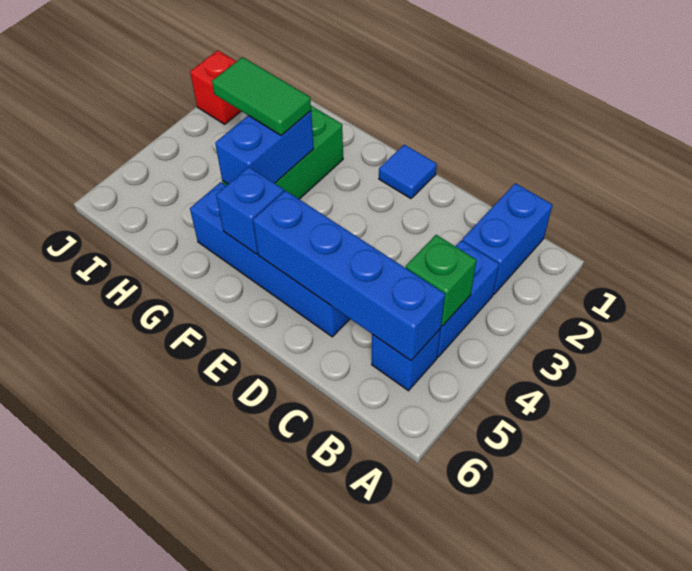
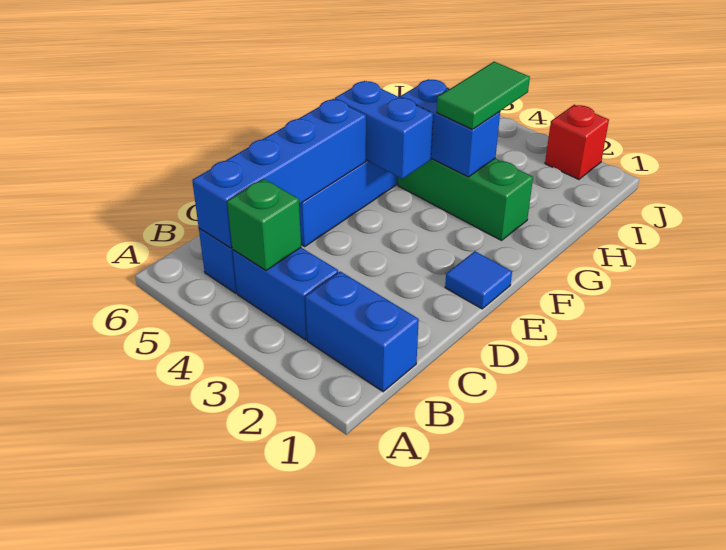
blue brick F5 level 2 -> blue brick F4:F5 level 2

